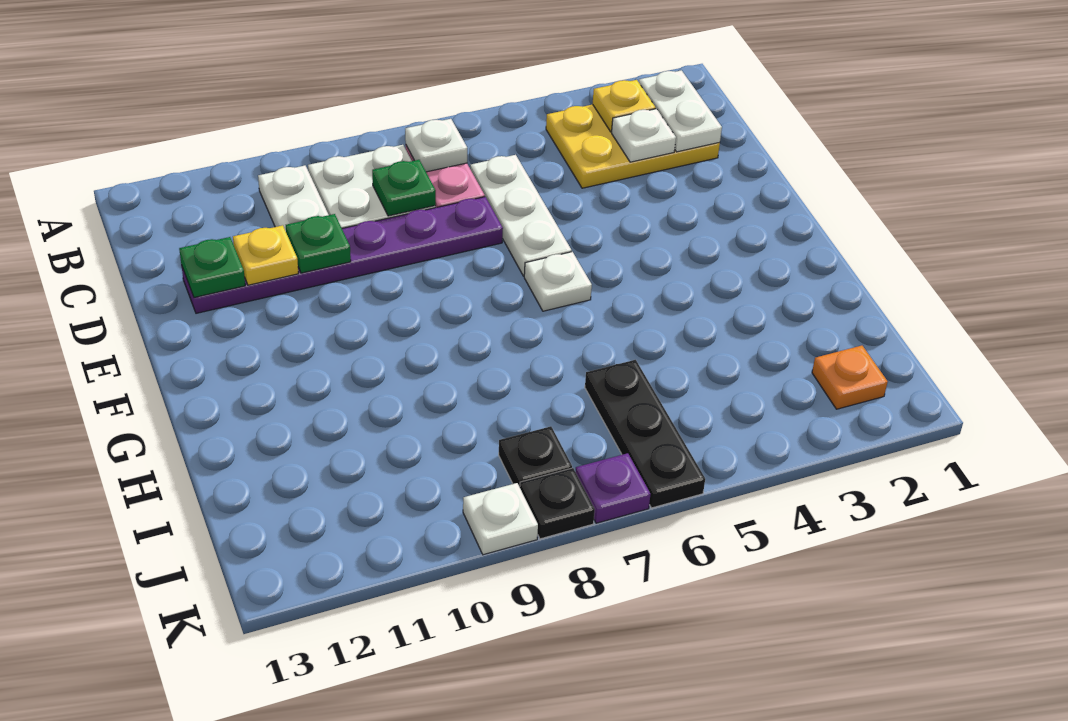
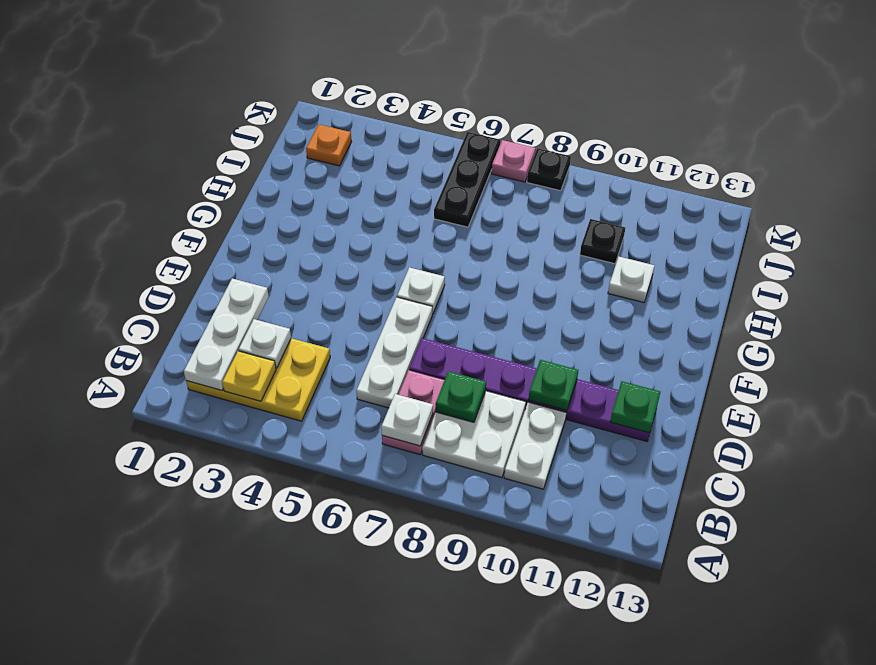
white plate B2:C2 level 2 -> white plate B2:D2 level 2
yellow plate D11 level 2 -> none
black plate J8 level 1 -> black plate I10 level 1
purple plate K7 level 1 -> pink plate K7 level 1
white plate K9 level 1 -> white plate H11 level 1

